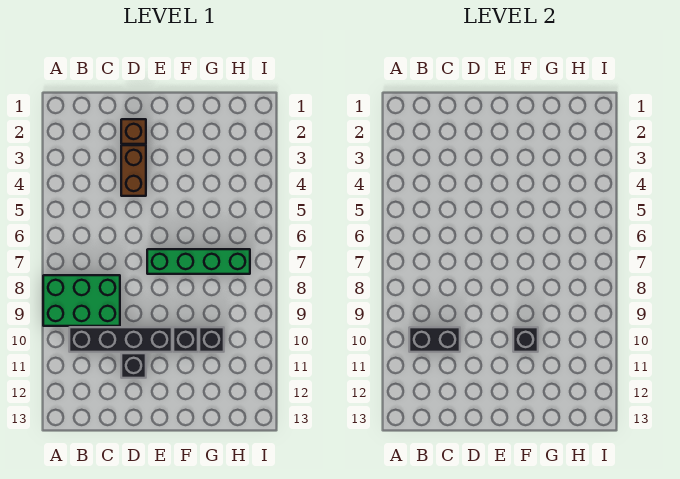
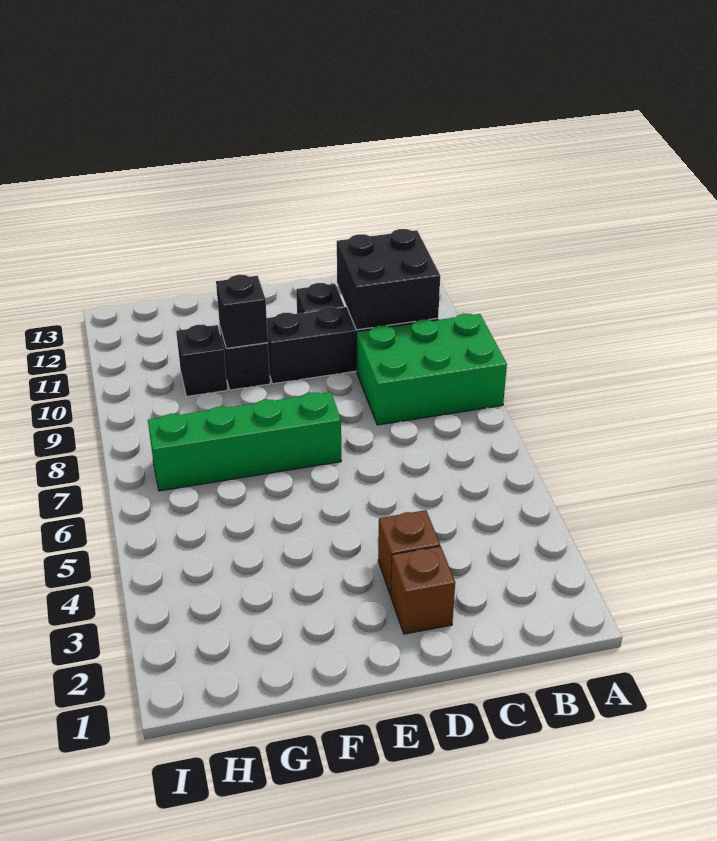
black brick B10:C10 level 2 -> black brick B10:C11 level 2
brown brick D3:D4 level 1 -> brown brick D3 level 1

